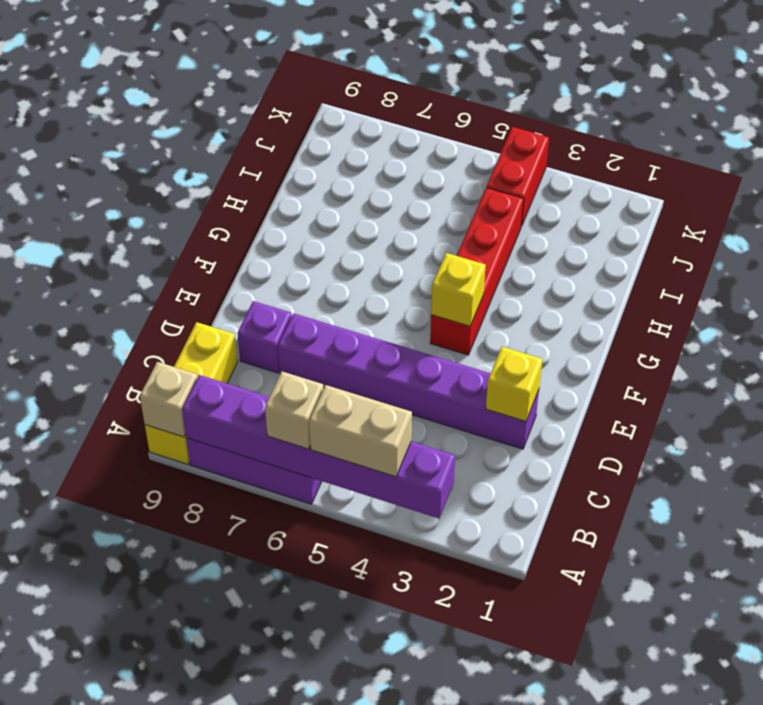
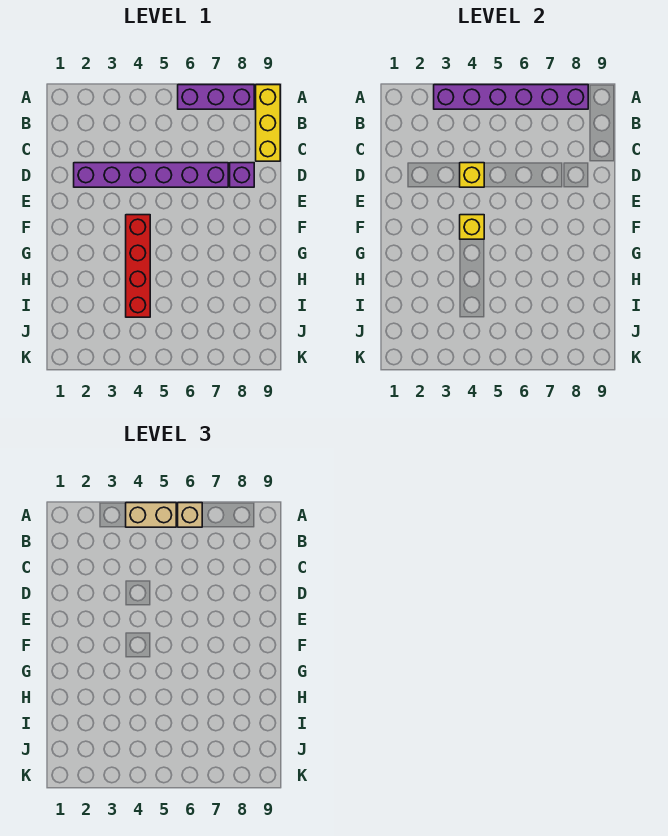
tan brick A9 level 2 -> none
yellow brick D2 level 2 -> yellow brick D4 level 2
red brick J4:K4 level 1 -> none

